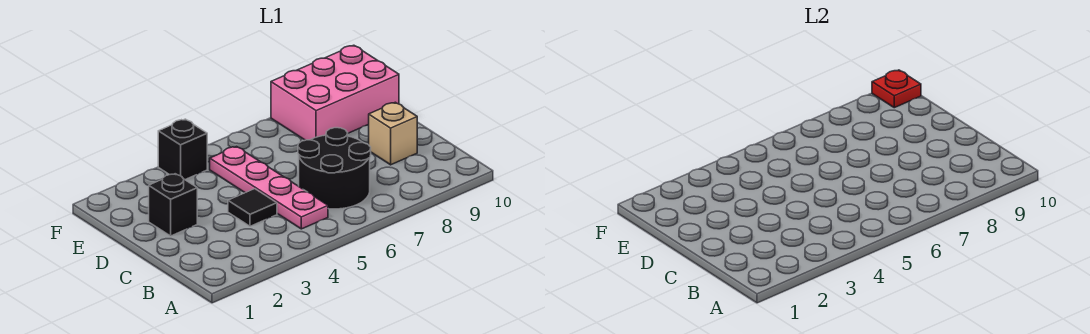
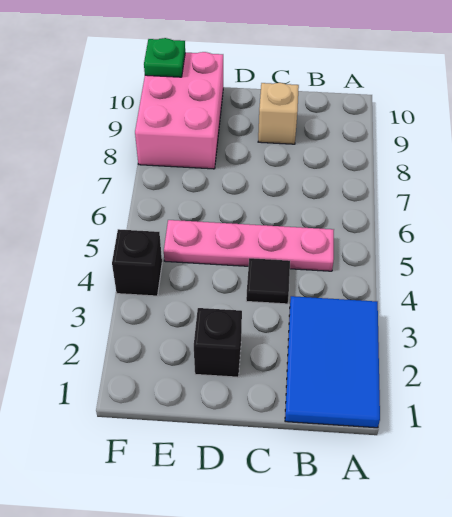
none -> blue tile A1:B3 level 1
black round brick B6:C7 level 1 -> none
red plate F10 level 2 -> green plate F10 level 2

